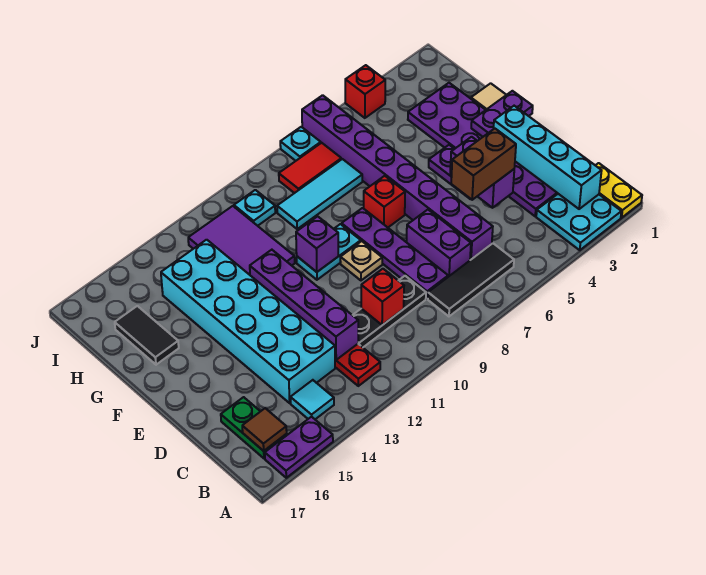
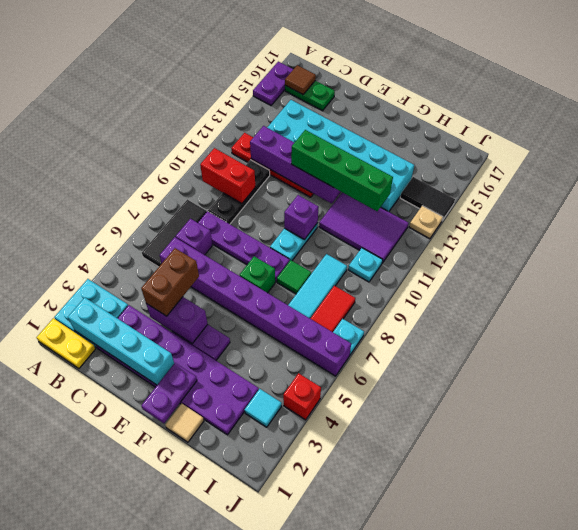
cyan tile B14 level 1 -> cyan tile I3 level 1
purple brick C7:D7 level 1 -> purple brick C7 level 1
red brick C10 level 2 -> red brick B10:C10 level 2
tan plate E9 level 1 -> tan plate J13 level 1
none -> green brick E12:H12 level 3
red brick F7 level 1 -> green brick F7 level 1
none -> green tile G8 level 1
black tile G16:H16 level 1 -> black tile I14:J14 level 1

